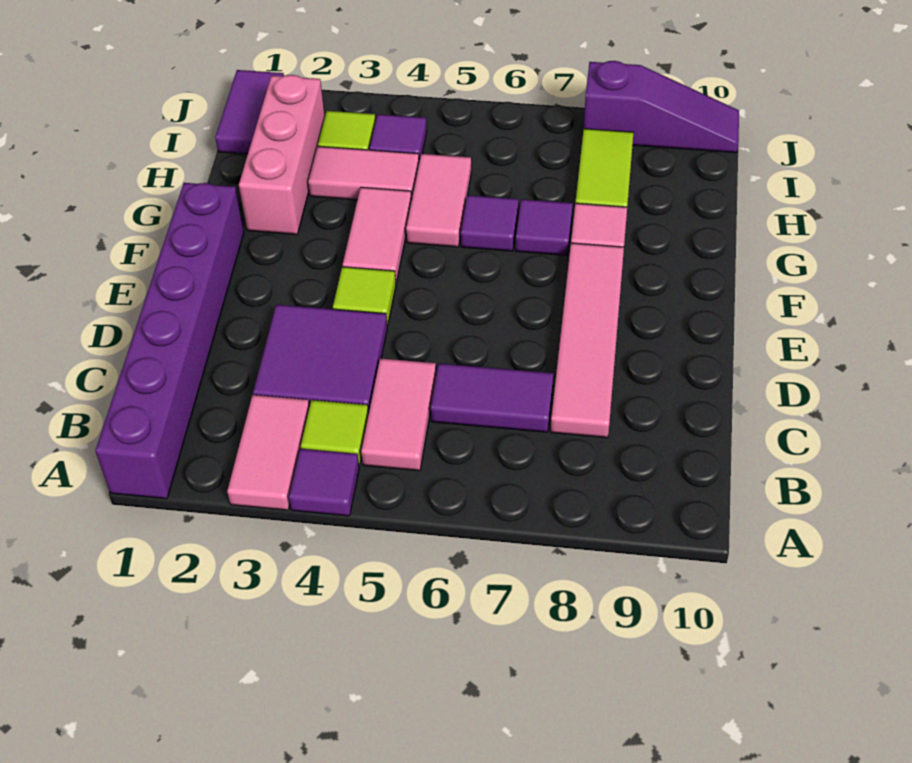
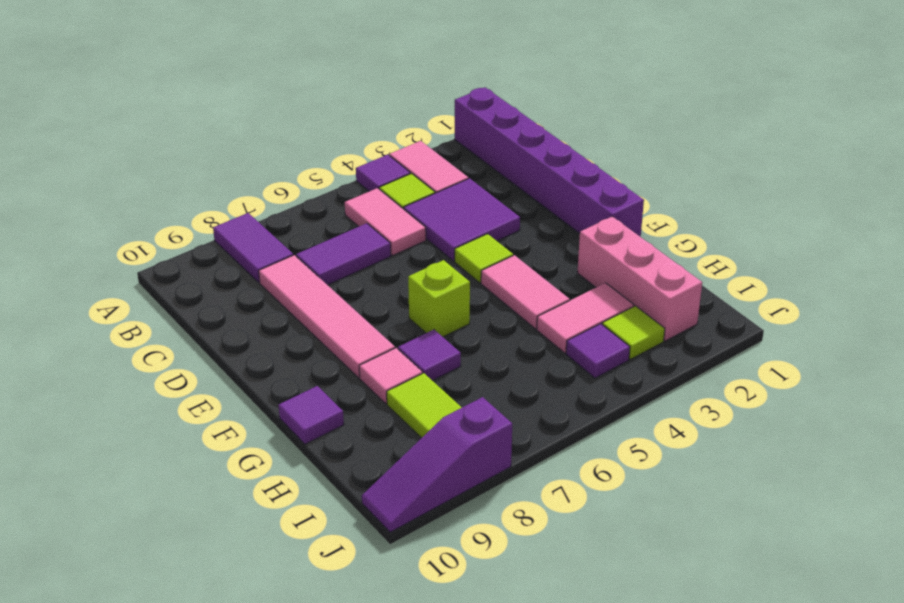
none -> lime brick F6 level 1
pink tile G5:H5 level 1 -> none
purple tile G6 level 1 -> purple tile G10 level 1
purple tile I1:J1 level 1 -> purple tile A8:B8 level 1

